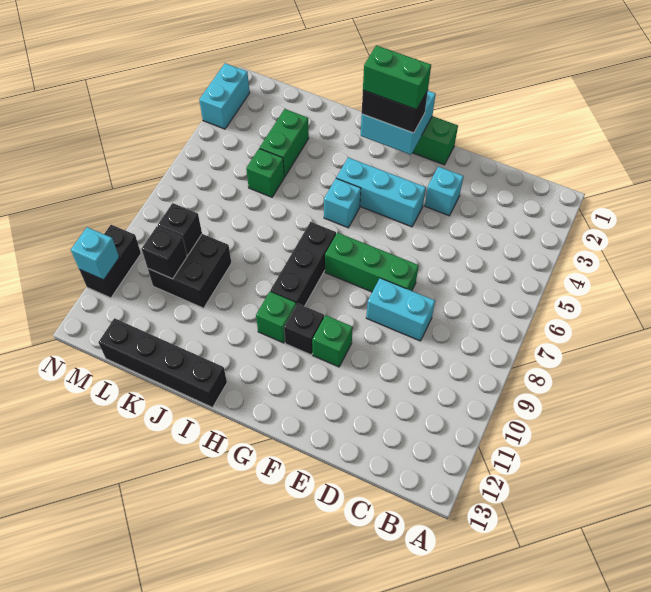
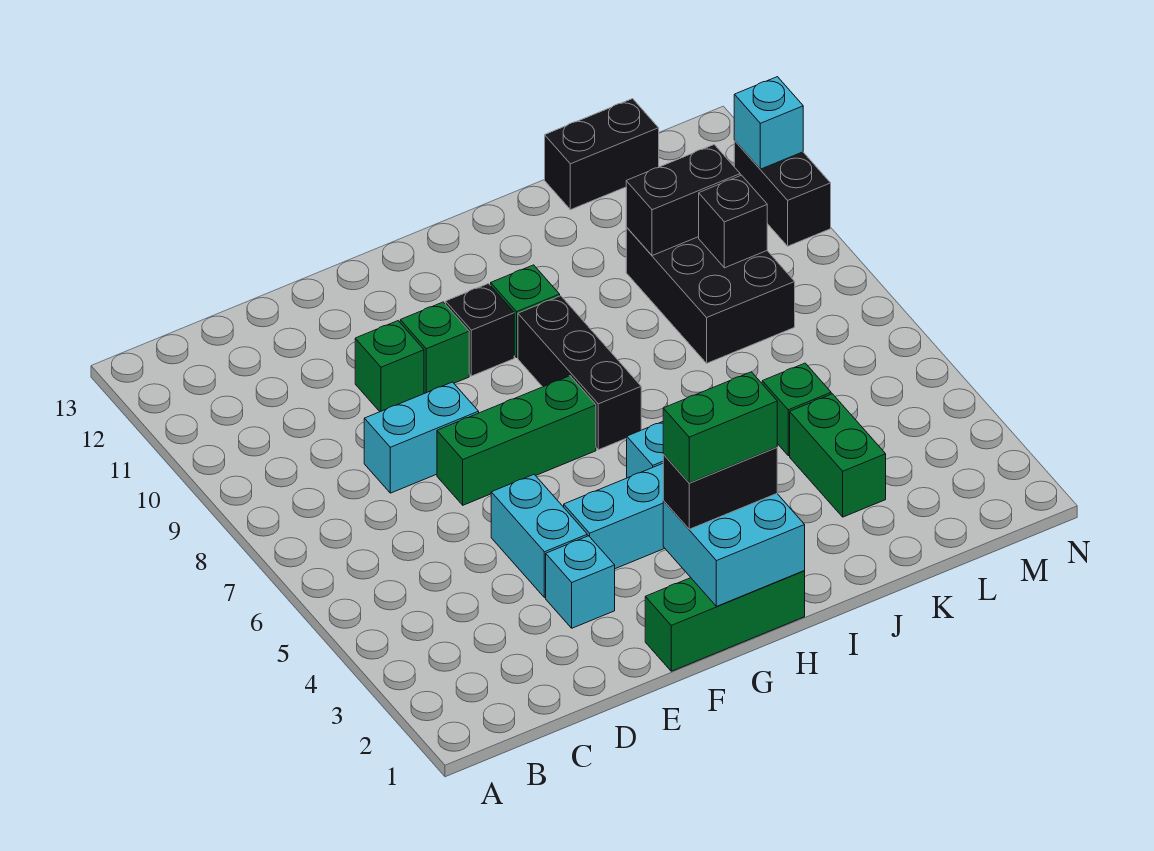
none -> green brick E10 level 1
black brick I13:L13 level 1 -> black brick K13:L13 level 1
black brick K9:L10 level 1 -> black brick K8:L10 level 1
black brick L10 level 2 -> black brick K10:L10 level 2
cyan brick N2:N3 level 1 -> cyan brick E4:E5 level 1

